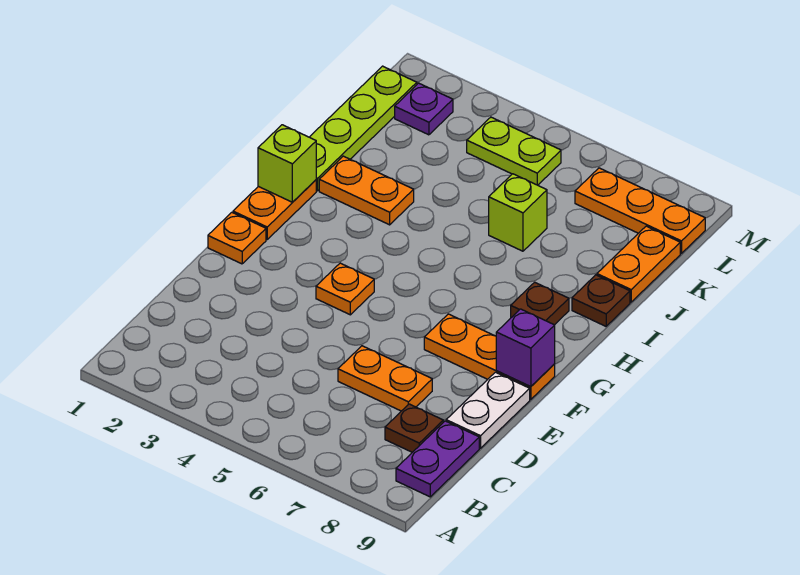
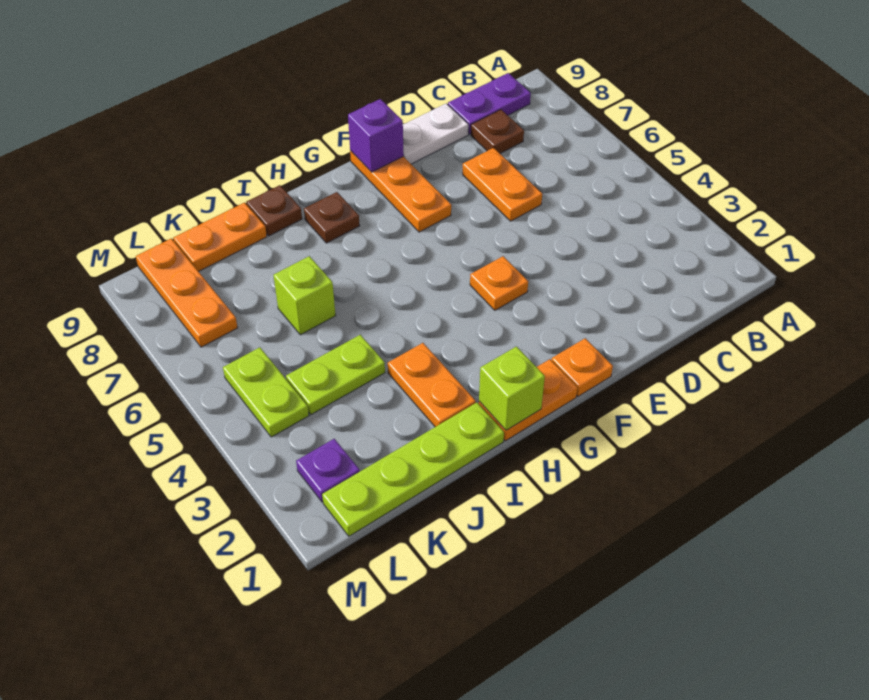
none -> lime plate J4:K4 level 1

